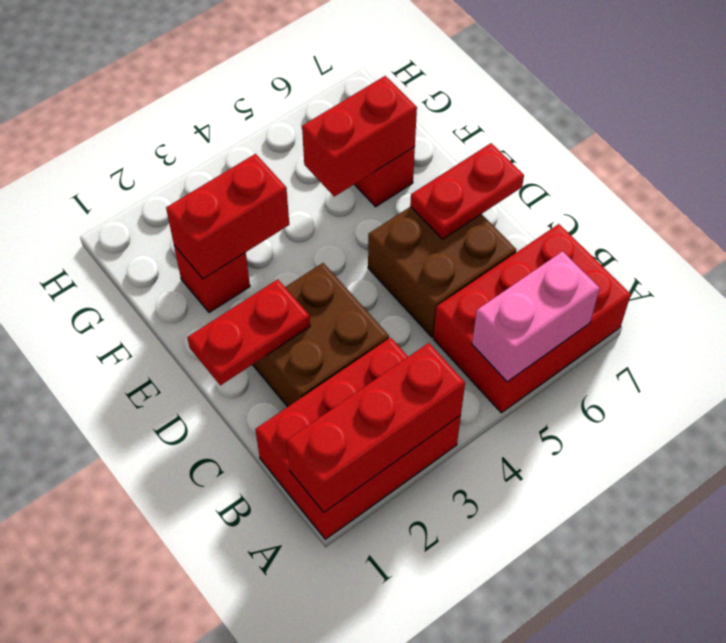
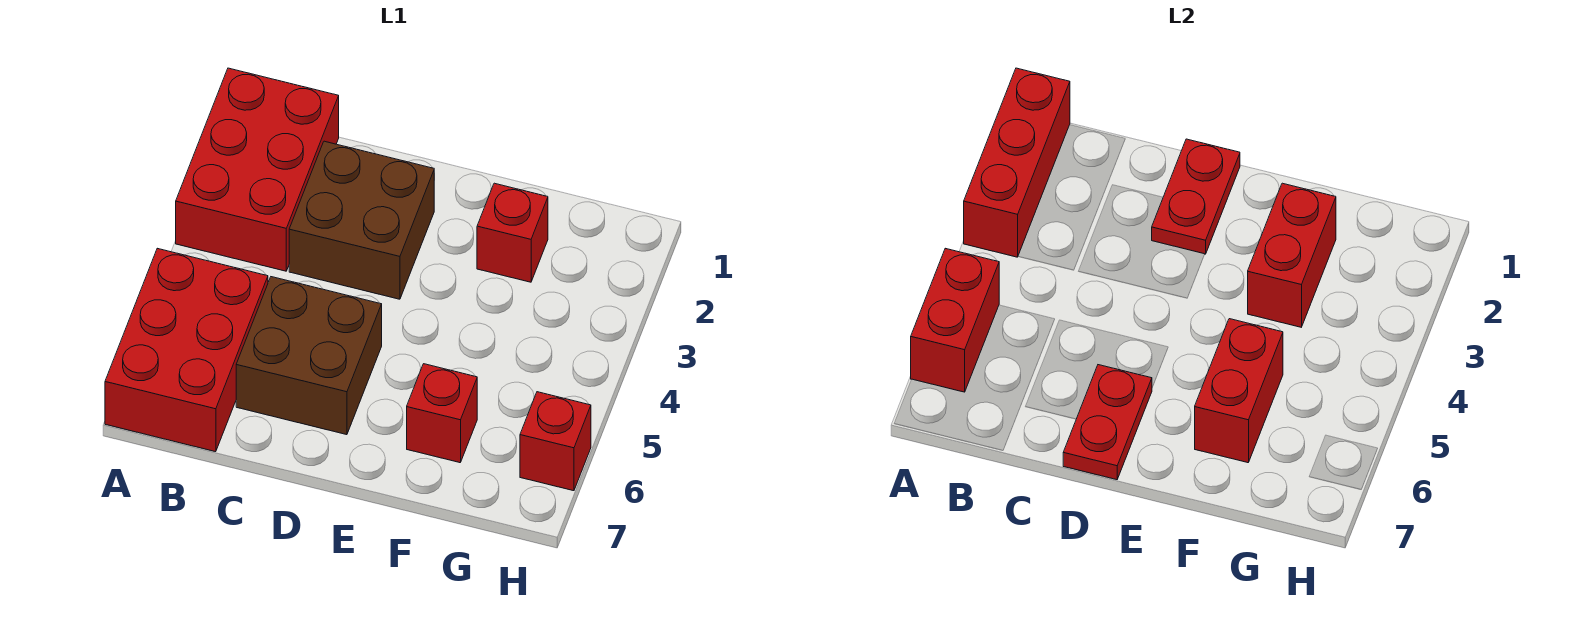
pink brick A5:A6 level 2 -> red brick A5:A6 level 2
none -> red brick H6 level 1

